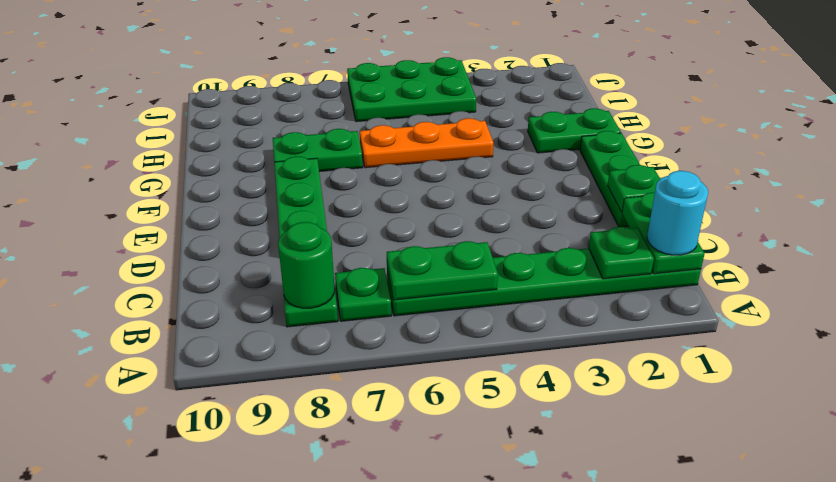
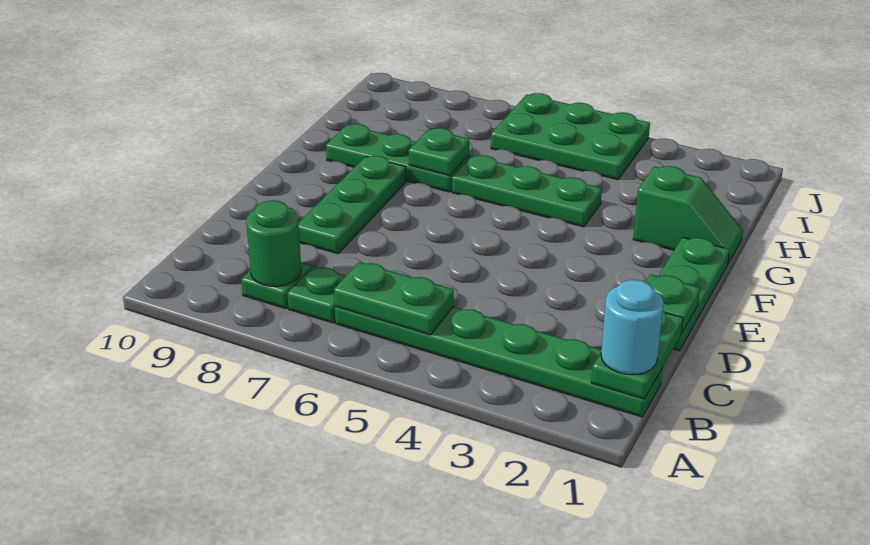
green plate B2 level 2 -> green plate G7 level 2
green plate G1:G2 level 1 -> green slope G1:G2 level 1 top 2
orange plate G4:G6 level 1 -> green plate G4:G6 level 1
green plate G7:G8 level 1 -> green plate G7:G9 level 1

